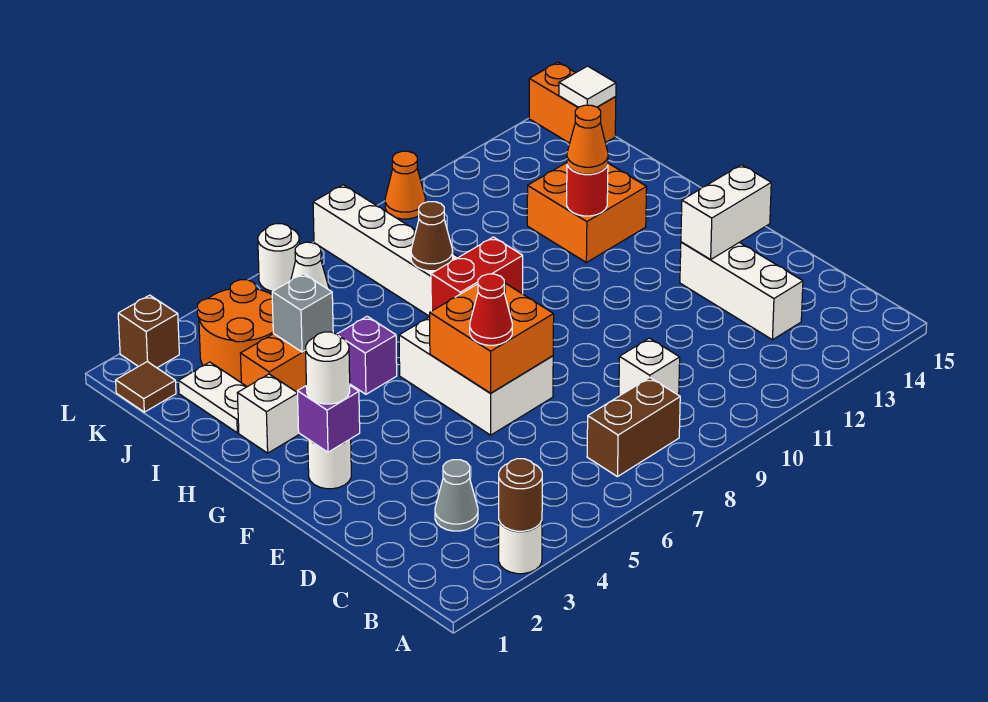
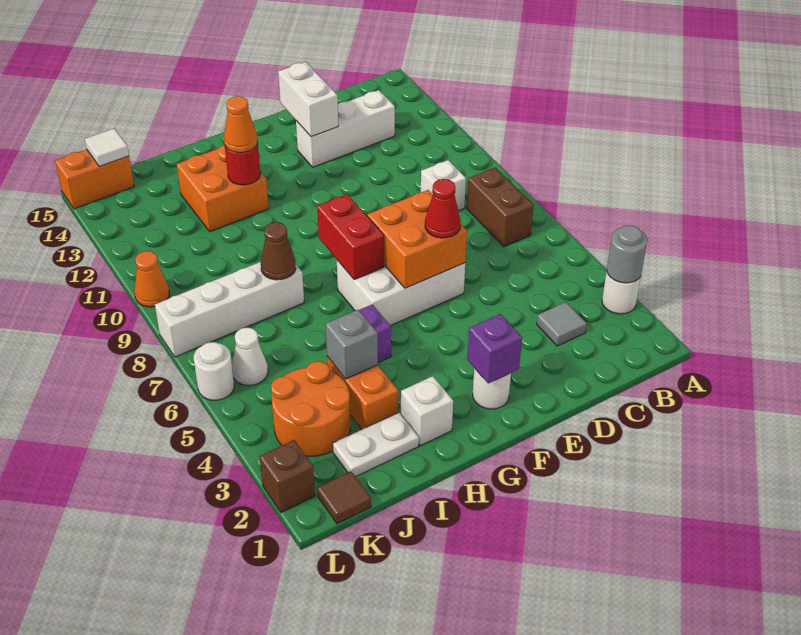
brown round brick A3 level 2 -> grey round brick A3 level 2
grey cone C3 level 1 -> grey tile C3 level 1
white round brick F2 level 3 -> none

